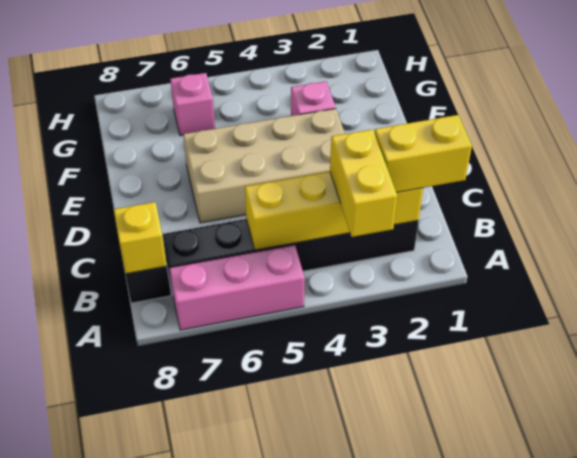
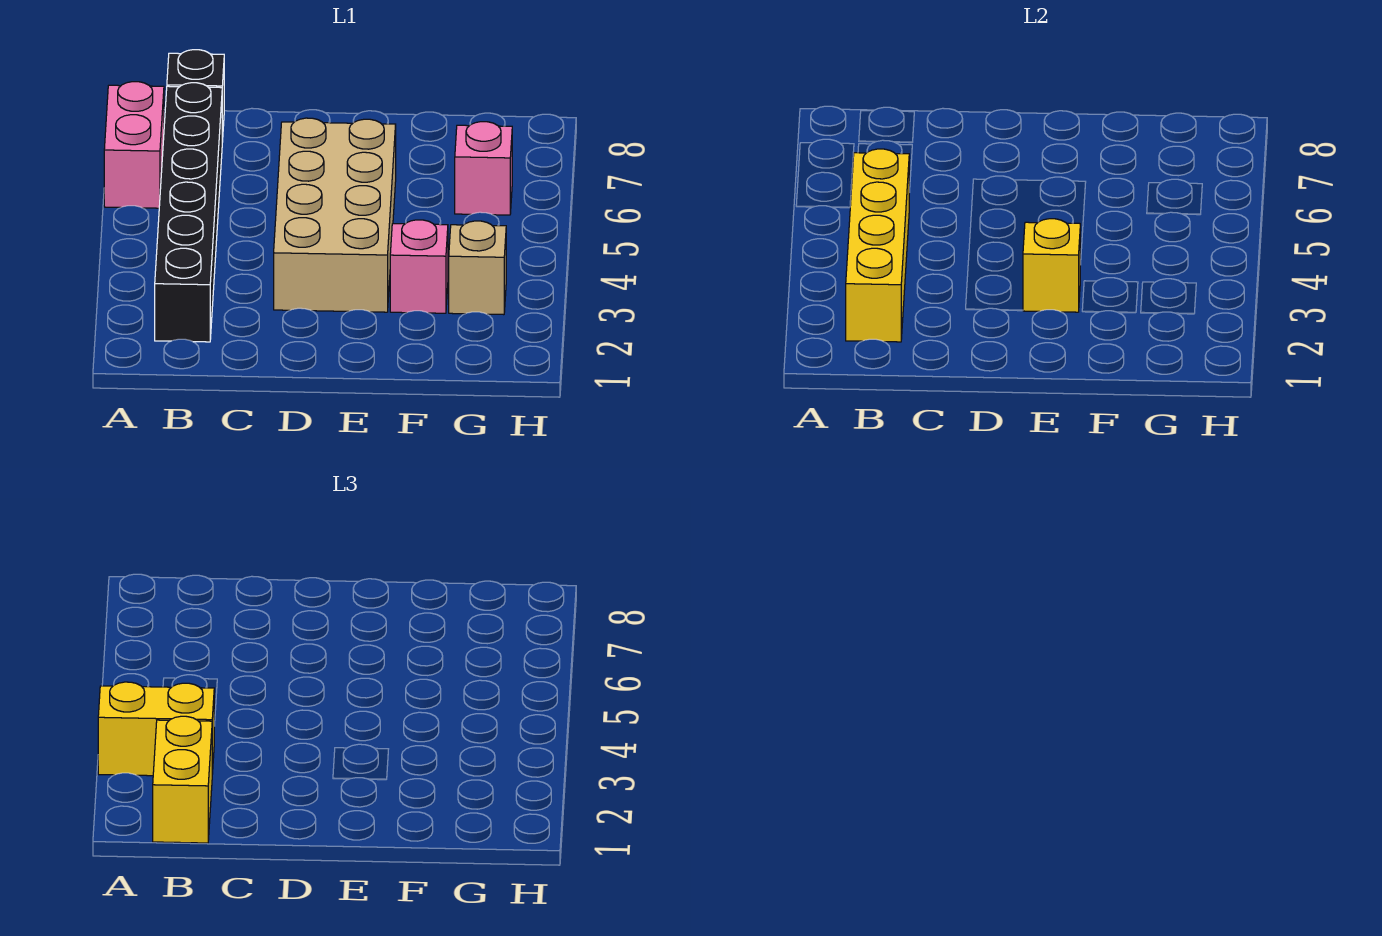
pink brick A5:A7 level 1 -> pink brick A6:A7 level 1
yellow brick B8 level 2 -> yellow brick E3 level 2
none -> tan brick G3 level 1

